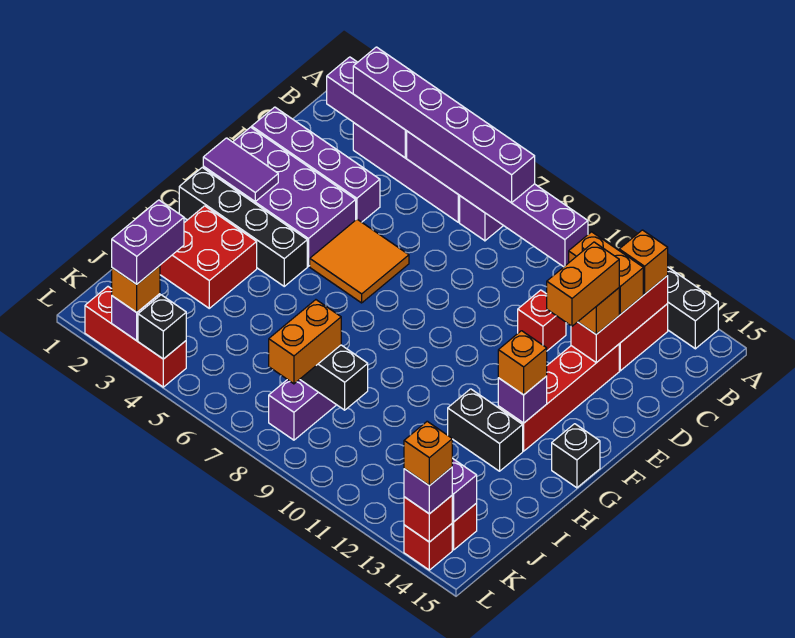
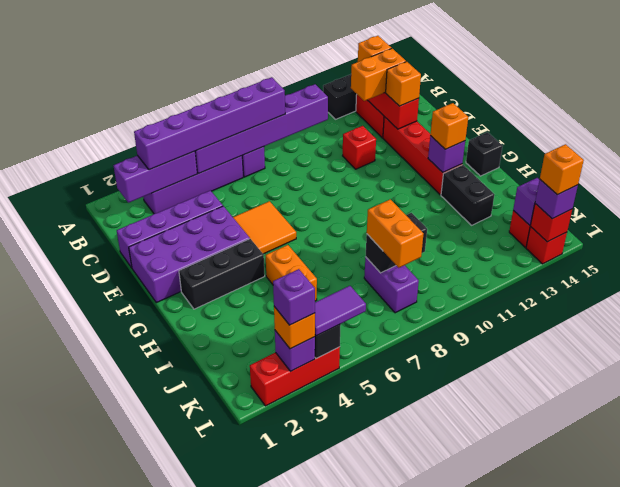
orange brick D13:E13 level 4 -> orange brick H5:I5 level 1
purple tile F1:F2 level 2 -> purple tile L4:L5 level 3
black brick G1:G4 level 1 -> black brick G2:G4 level 1
red brick H2:I3 level 1 -> none
black brick H12:H13 level 1 -> black brick H13:I13 level 1
purple brick K3:L3 level 4 -> purple brick L3 level 4

